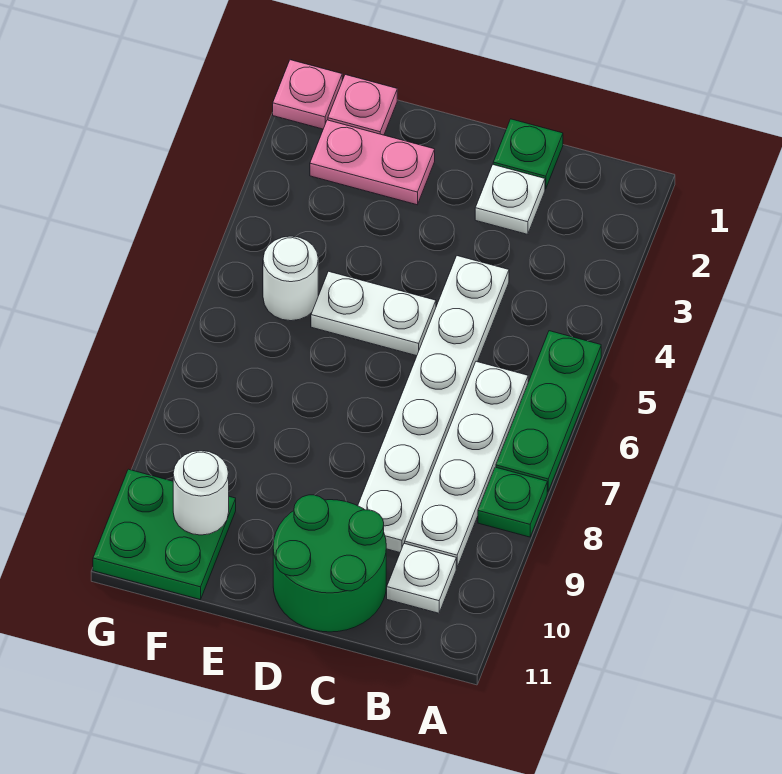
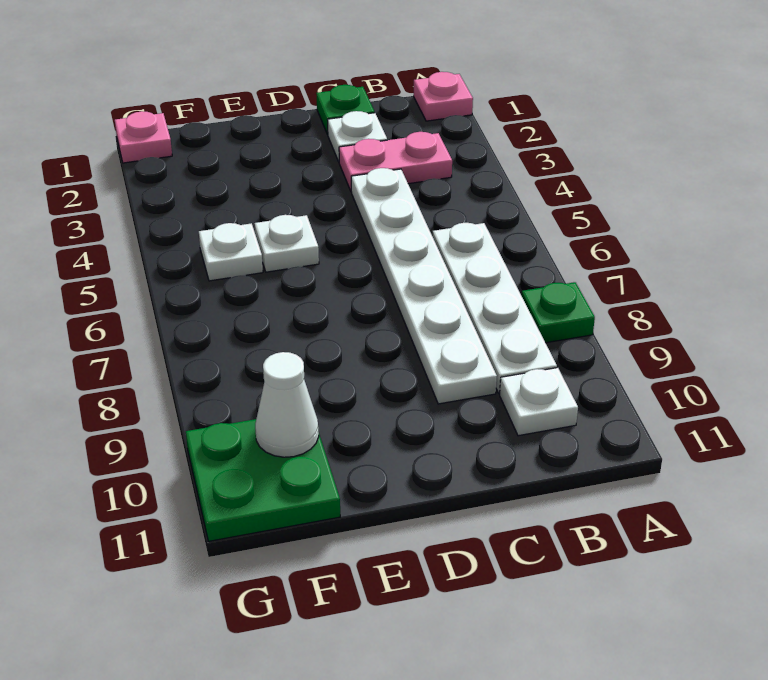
green plate A5:A7 level 1 -> none
green round brick C10:D11 level 1 -> none
white plate D5:E5 level 1 -> white plate E5 level 1
pink plate E2:F2 level 1 -> pink plate B3:C3 level 1
pink plate F1 level 1 -> pink plate A1 level 1
white round brick F5 level 1 -> white plate F5 level 1
white round brick F10 level 2 -> white cone F10 level 2

